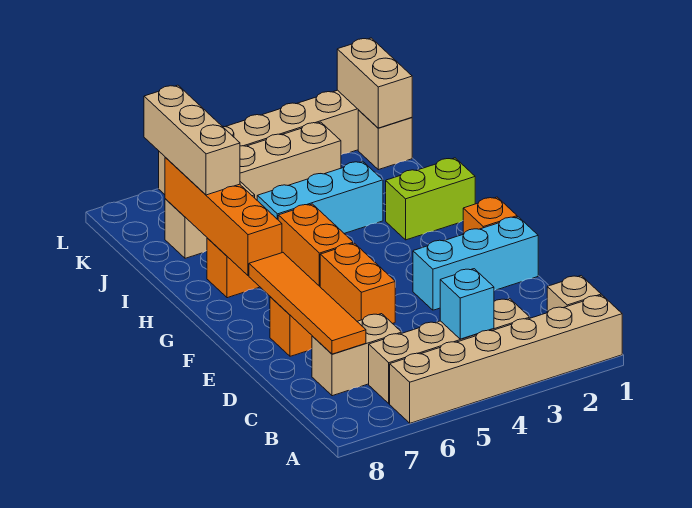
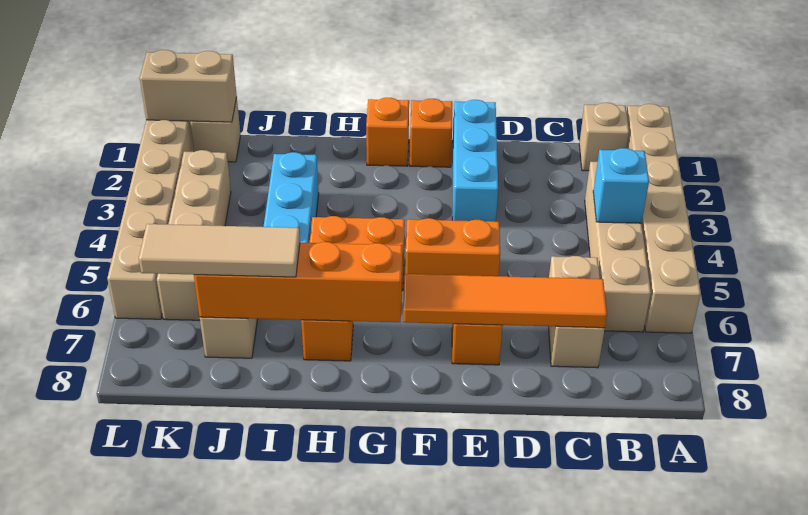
none -> orange brick G1 level 1
lime brick H1:H2 level 1 -> none
tan brick I7:K7 level 3 -> tan tile I7:K7 level 3

